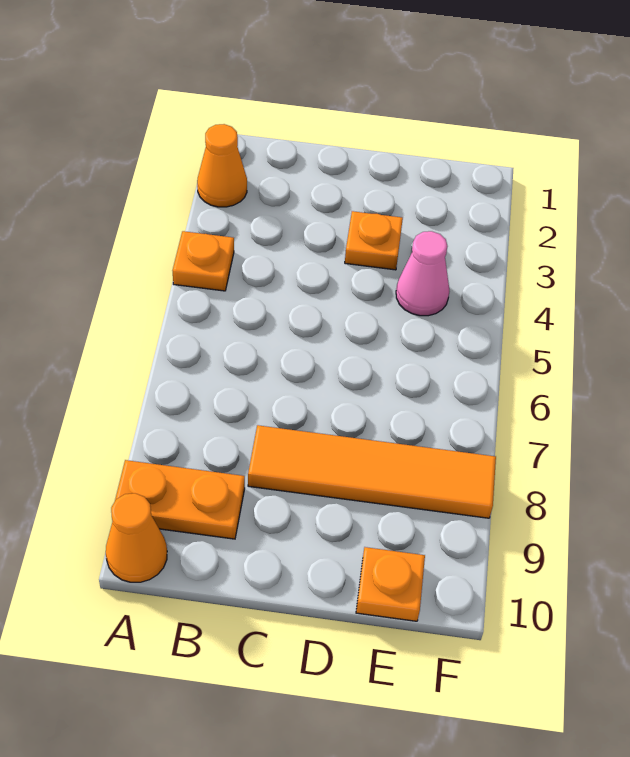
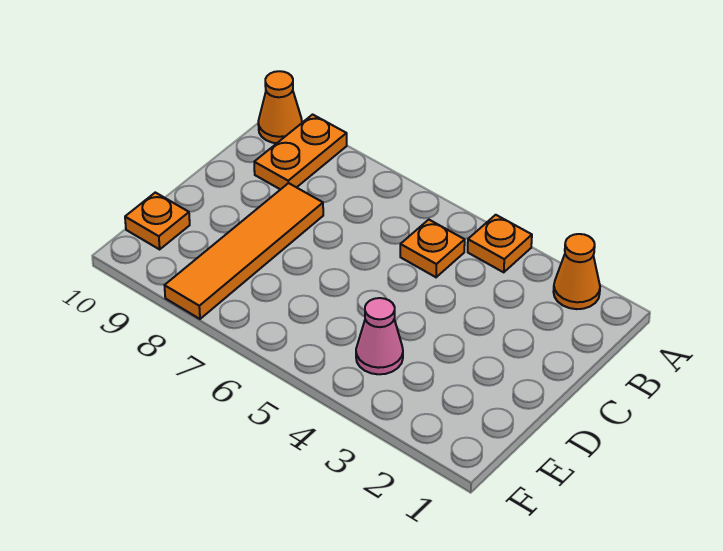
orange plate D3 level 1 -> orange plate B5 level 1

